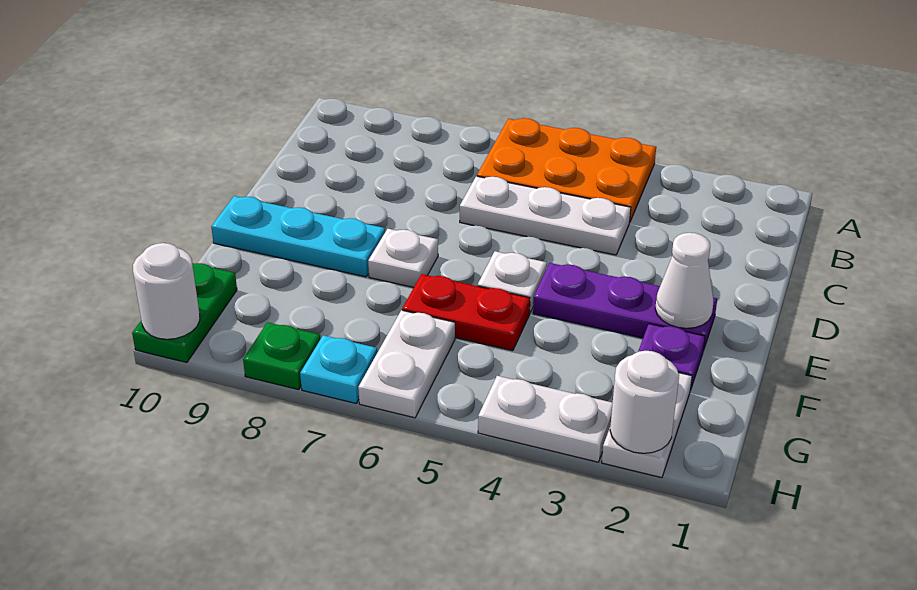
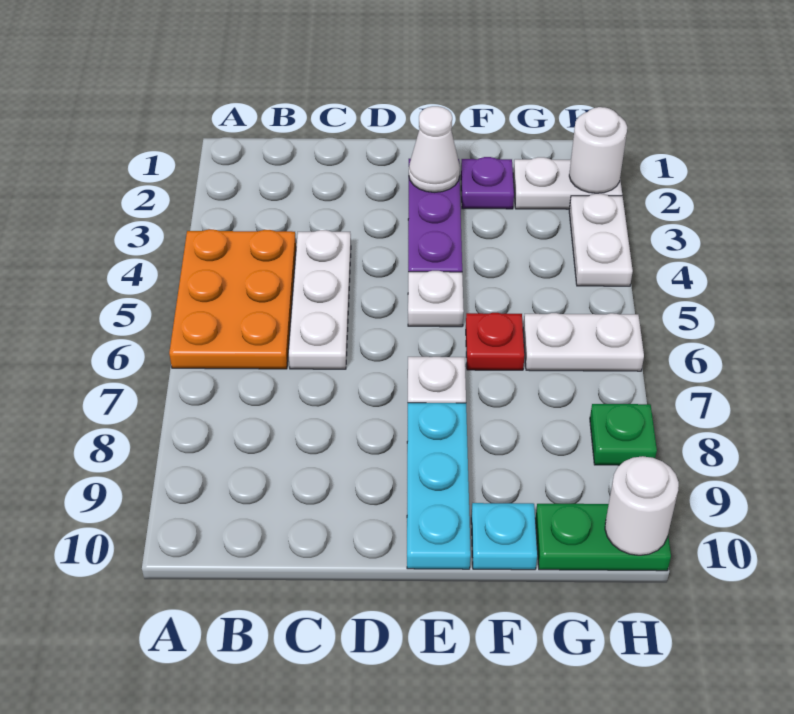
red plate F5:F6 level 1 -> red plate F6 level 1
cyan plate H7 level 1 -> cyan plate F10 level 1

